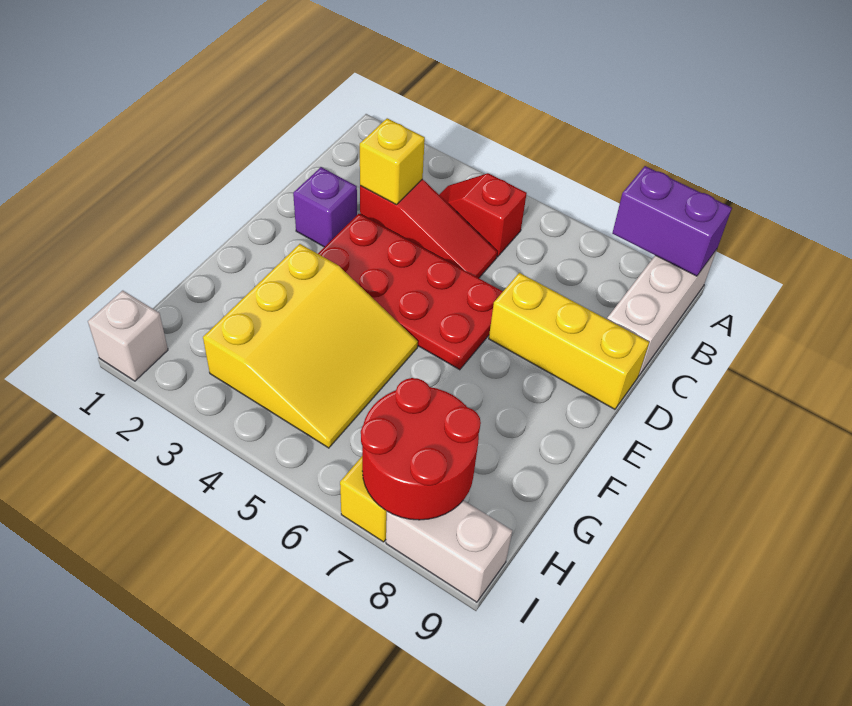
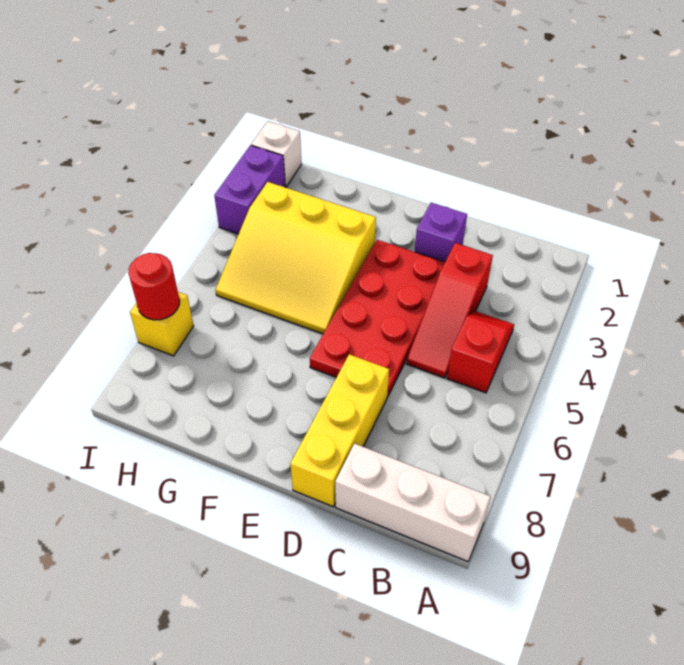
purple brick A8:A9 level 2 -> purple brick I2:I3 level 1
yellow brick C3 level 2 -> none
red round brick H7:I8 level 2 -> red round brick I7 level 2
white brick I8:I9 level 1 -> none

